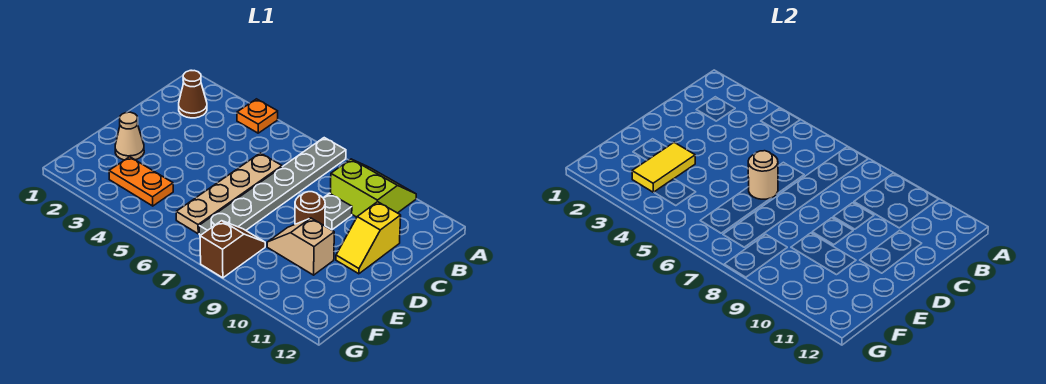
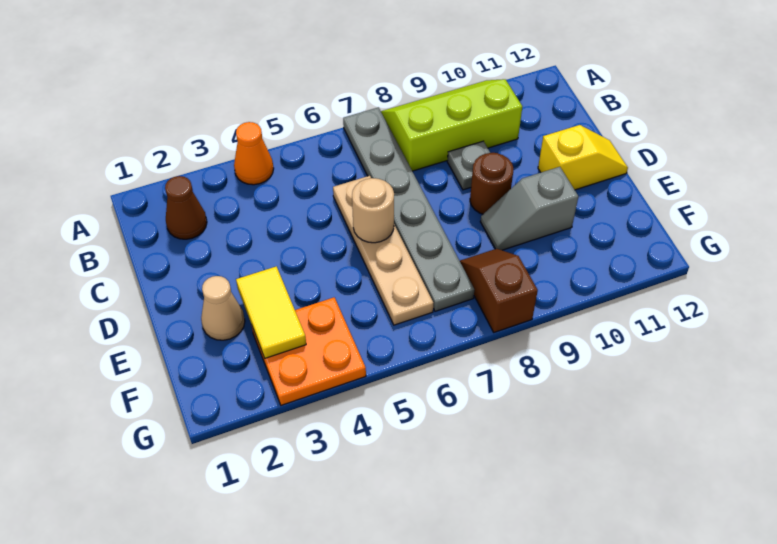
orange plate A4 level 1 -> orange cone A4 level 1
lime slope A9:B10 level 1 top B -> lime slope A8:B10 level 1 top B
yellow slope C11:D11 level 1 top C -> yellow slope D11:D12 level 1 top 11
tan slope E9:E10 level 1 top 10 -> grey slope E9:E10 level 1 top 10
orange plate F3:F4 level 1 -> orange plate F3:G4 level 1

